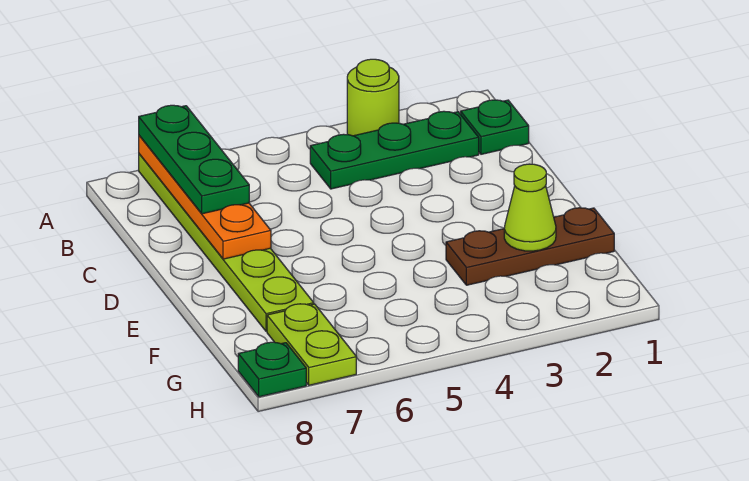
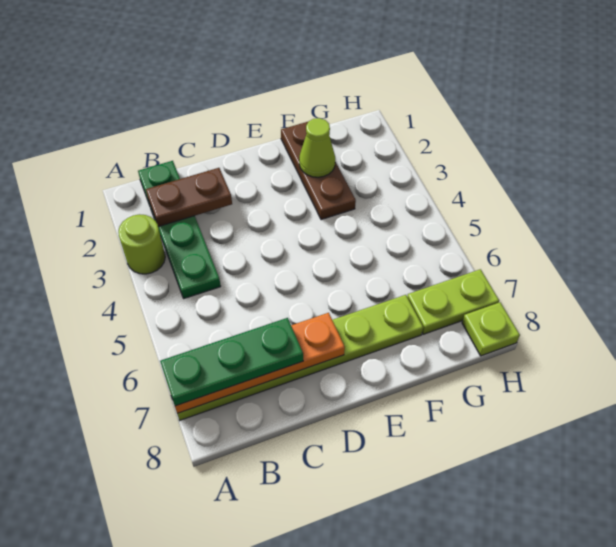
none -> brown plate B2:C2 level 2
green plate H8 level 1 -> lime plate H8 level 1

